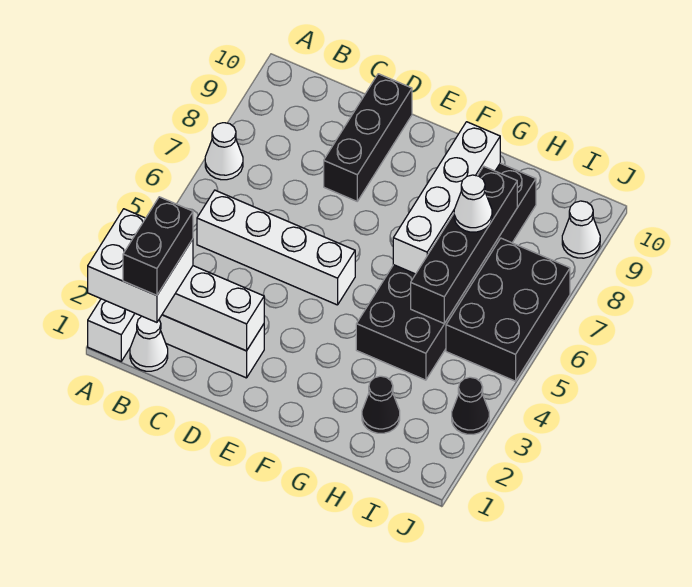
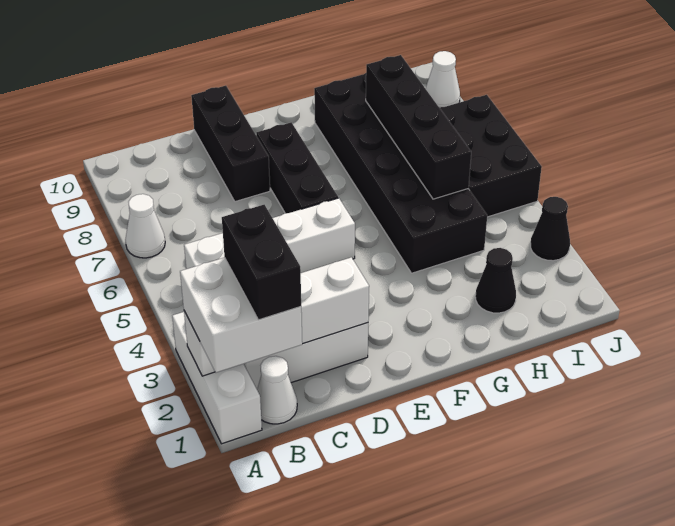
none -> black brick E6:E8 level 1
white brick G6:G9 level 2 -> none
white cone H7 level 3 -> none

